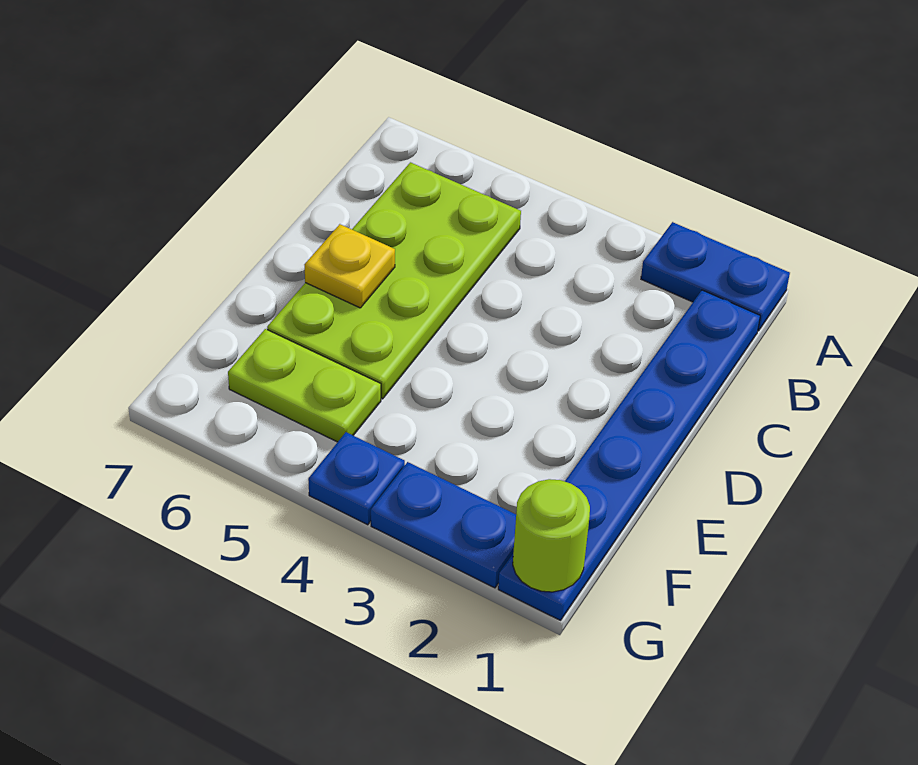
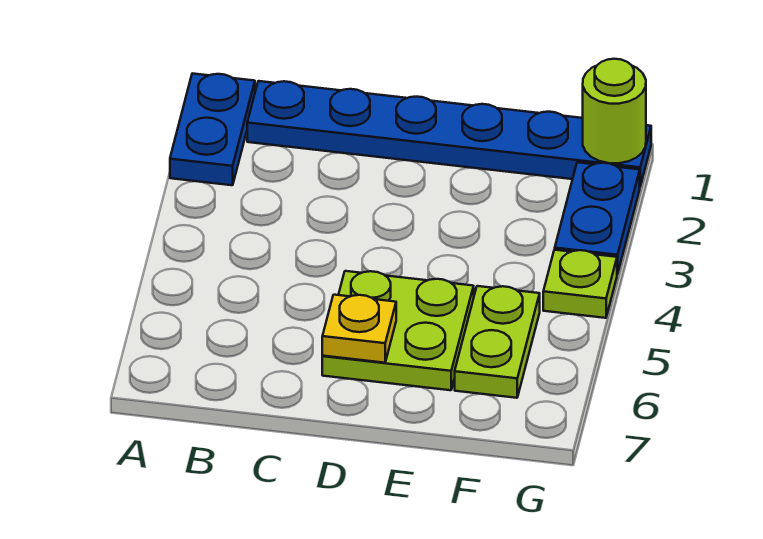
lime plate B5:E6 level 1 -> lime plate D5:E6 level 1
blue plate G4 level 1 -> lime plate G4 level 1

